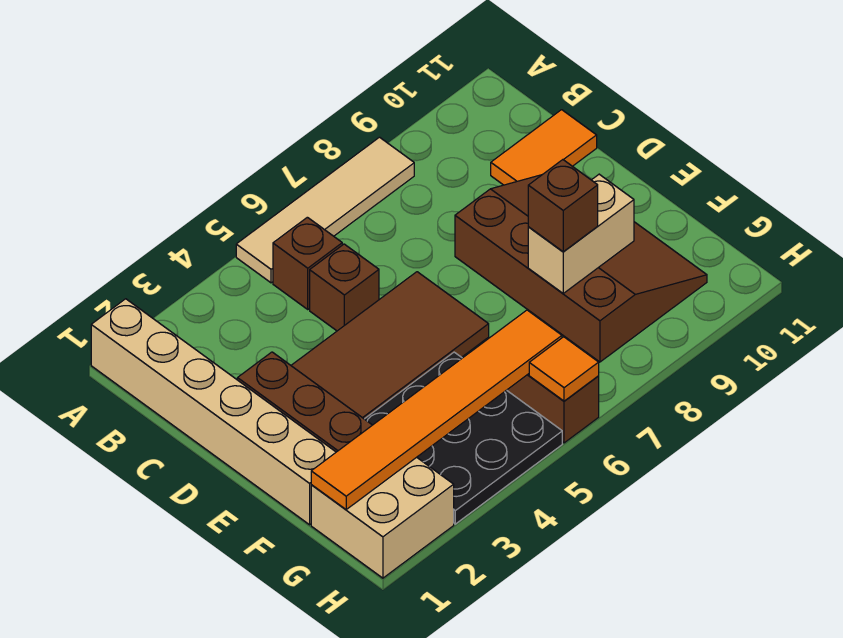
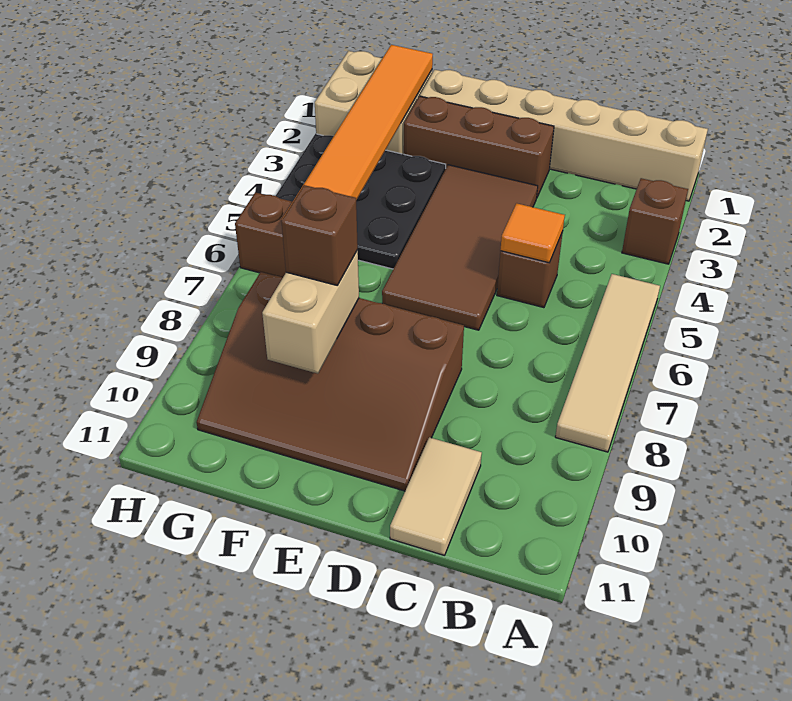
brown brick B5 level 1 -> brown brick A3 level 1
orange tile C10:C11 level 1 -> tan tile C10:C11 level 1
orange tile H6 level 2 -> orange tile C5 level 2

